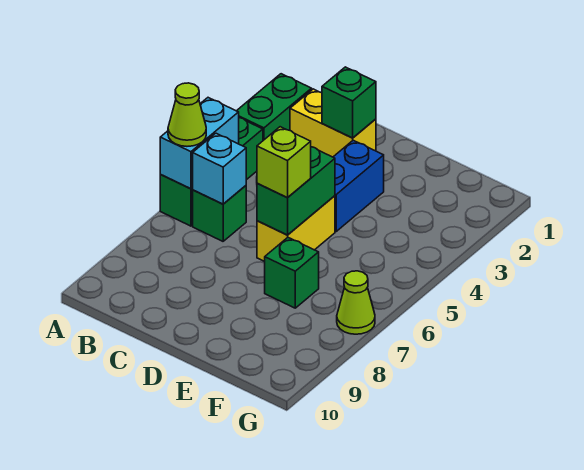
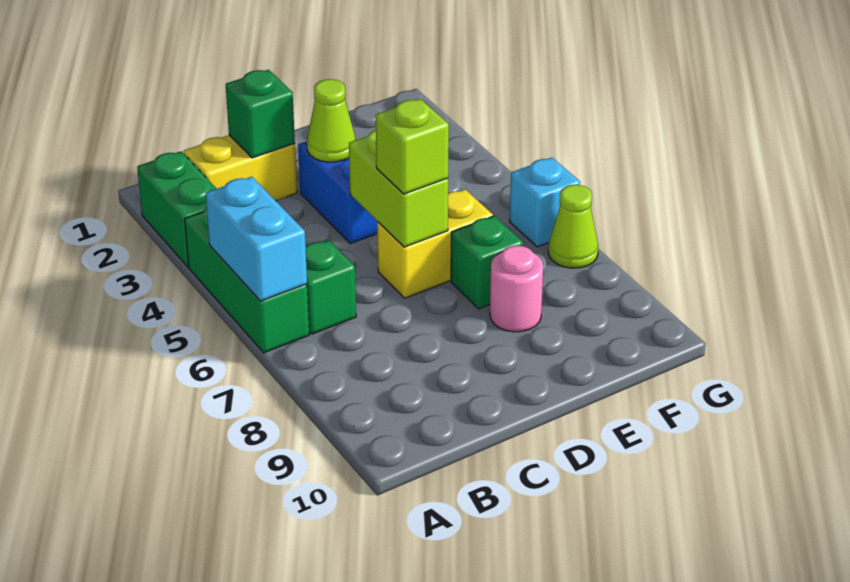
lime cone A6 level 3 -> lime cone D3 level 2
cyan brick B6 level 2 -> cyan brick G6 level 1
yellow brick D5:D6 level 1 -> yellow brick D6:E6 level 1
green brick D5:D6 level 2 -> lime brick D5:D6 level 2
none -> pink round brick E8 level 1

